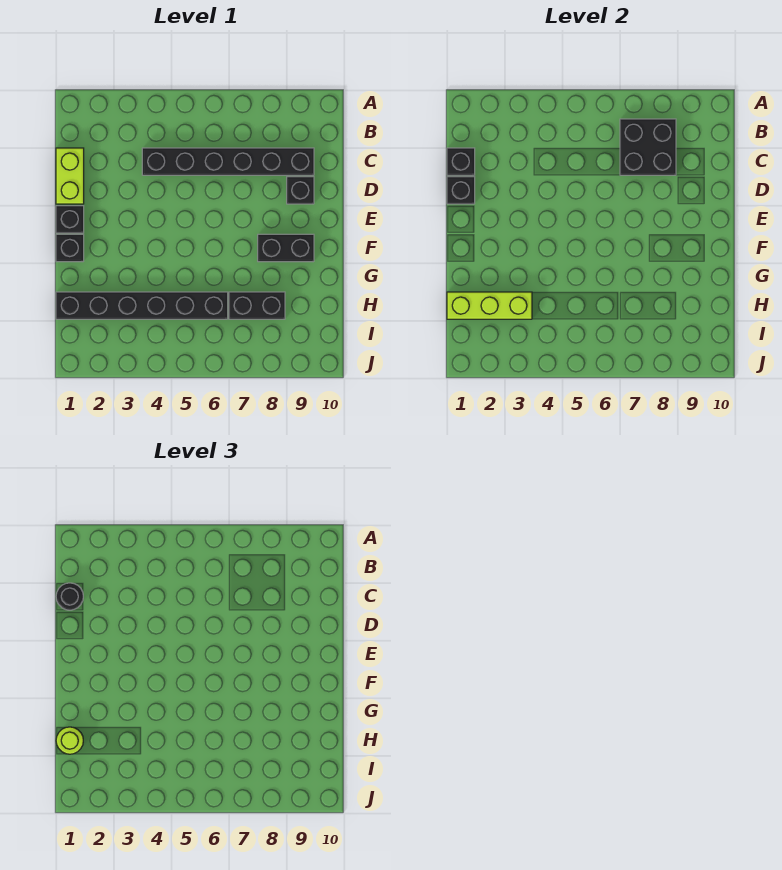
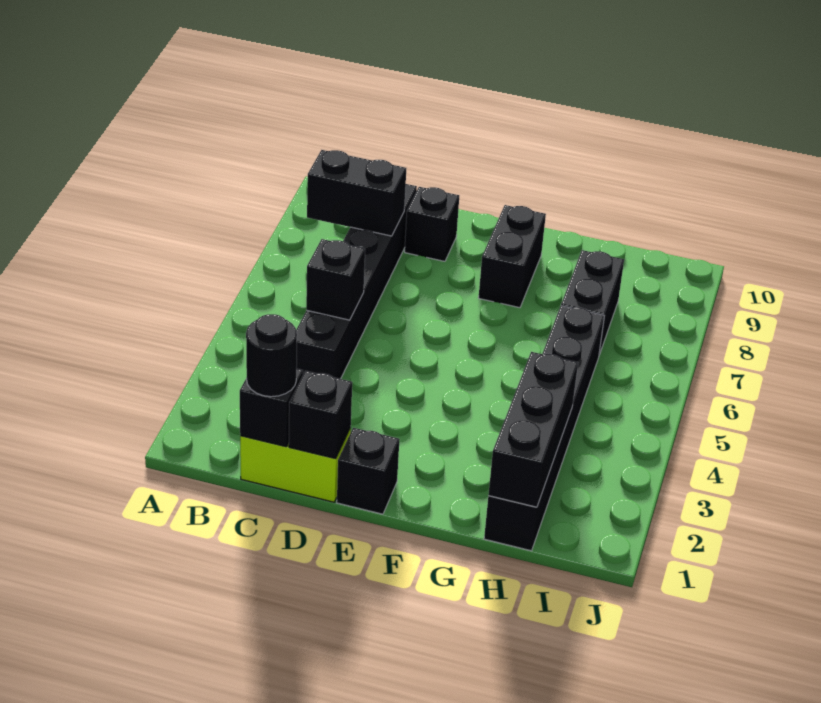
black brick B7:C8 level 2 -> black brick B8:C8 level 2
black brick F1 level 1 -> black brick C5 level 2
lime brick H1:H3 level 2 -> black brick H1:H3 level 2
lime round brick H1 level 3 -> none

